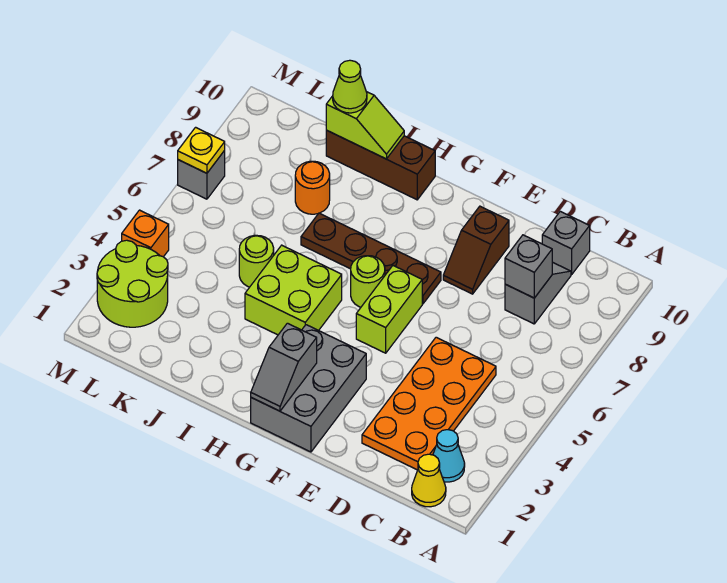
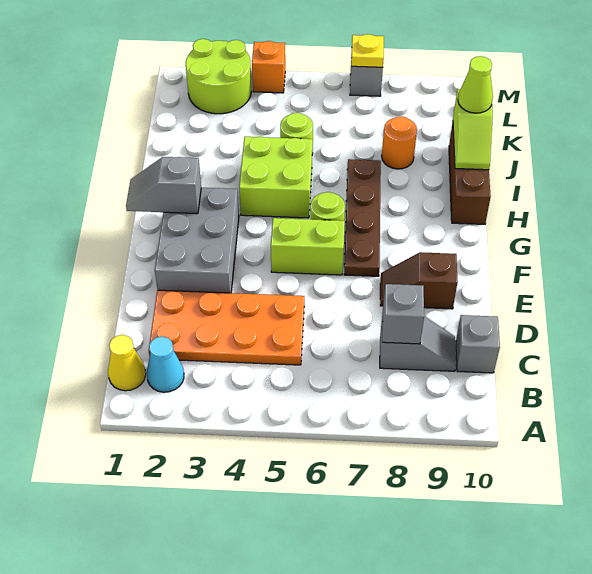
grey brick F1:G3 level 1 -> grey brick E2:G3 level 1

